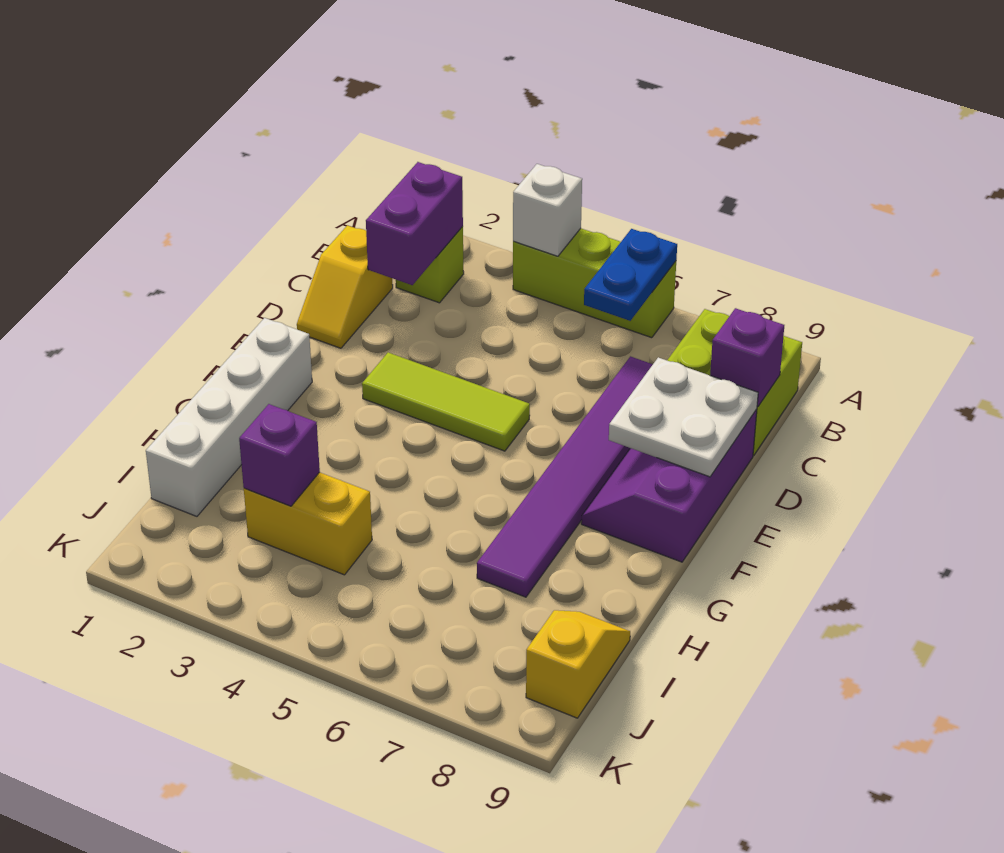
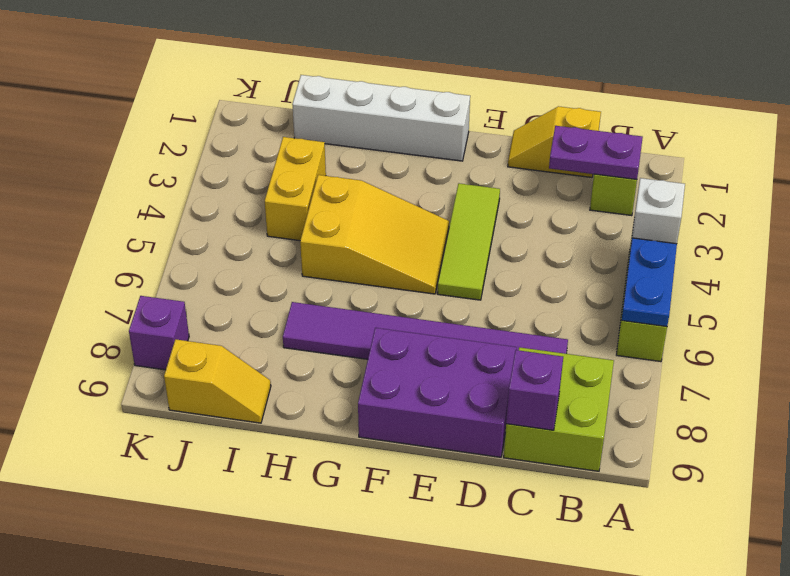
blue plate A6:B6 level 2 -> blue plate A5:A6 level 2
purple brick B2:C2 level 2 -> purple plate B2:C2 level 2
purple slope D8:F9 level 1 top 9 -> purple brick D8:F9 level 1
white plate D8:E9 level 2 -> none
none -> yellow slope F4:H5 level 1 top H
purple brick I3 level 2 -> purple brick K8 level 1

